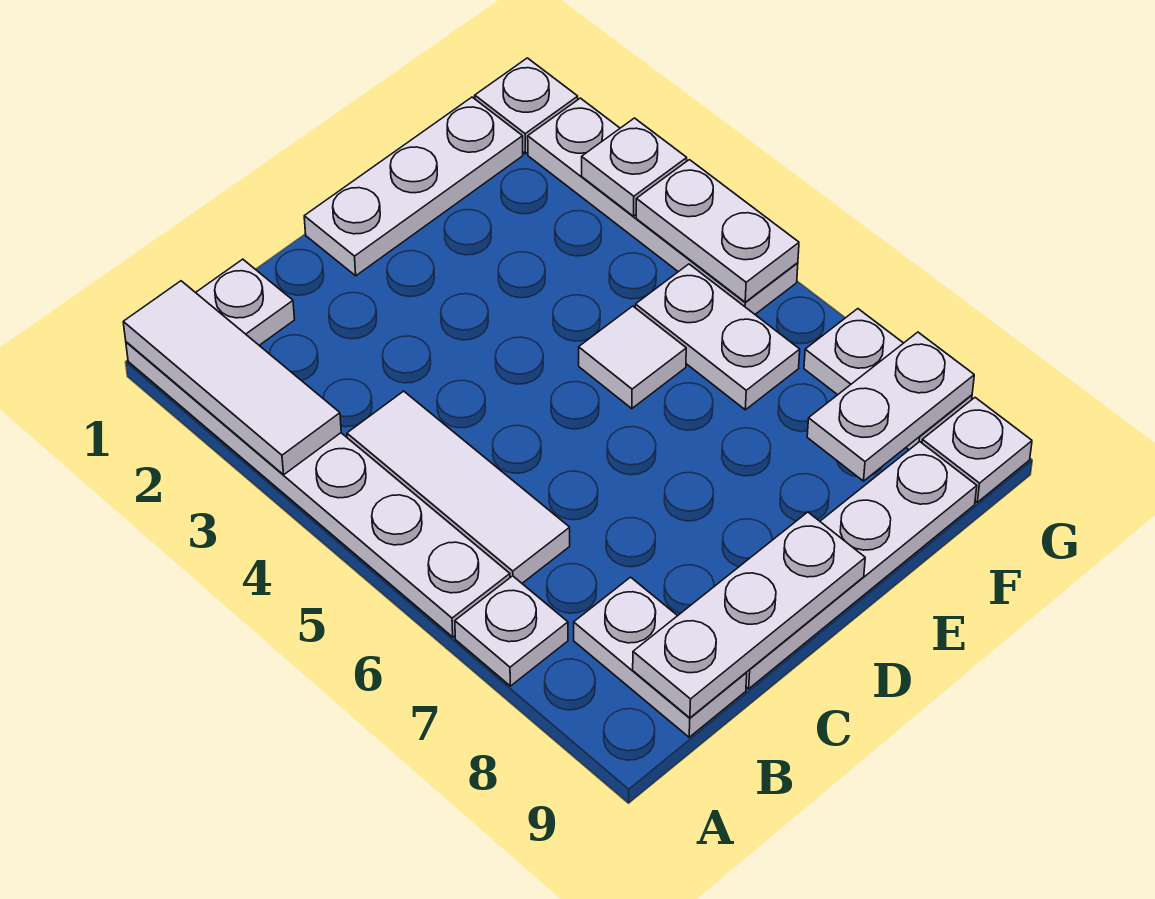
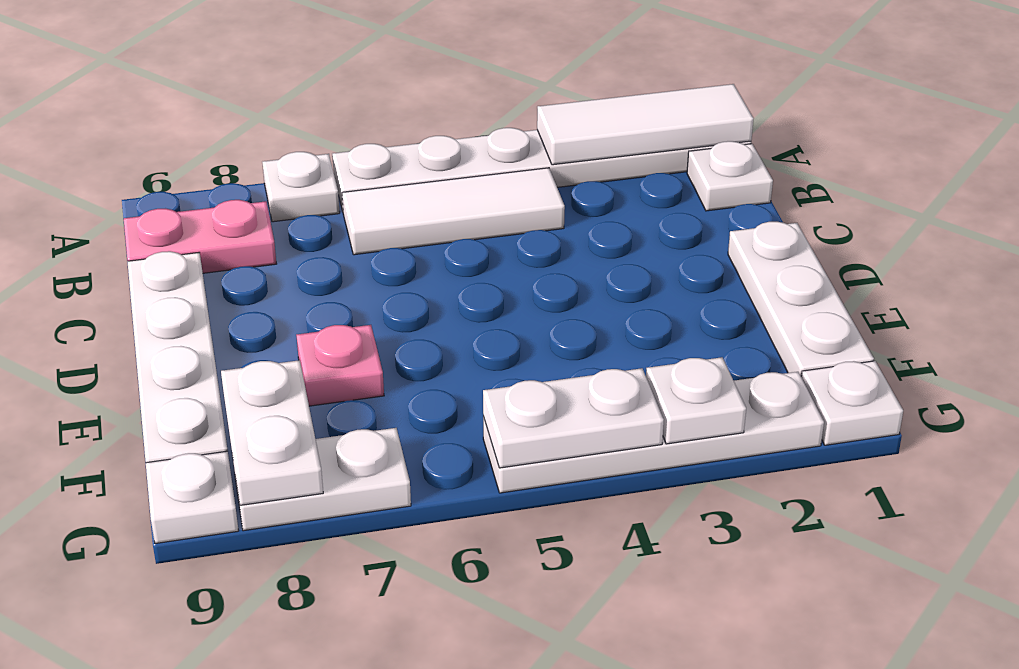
white plate B8:B9 level 1 -> pink plate B8:B9 level 1
white plate B9:D9 level 2 -> none
white tile E5 level 1 -> none
none -> pink plate E7 level 1
white plate F5:F6 level 1 -> none

